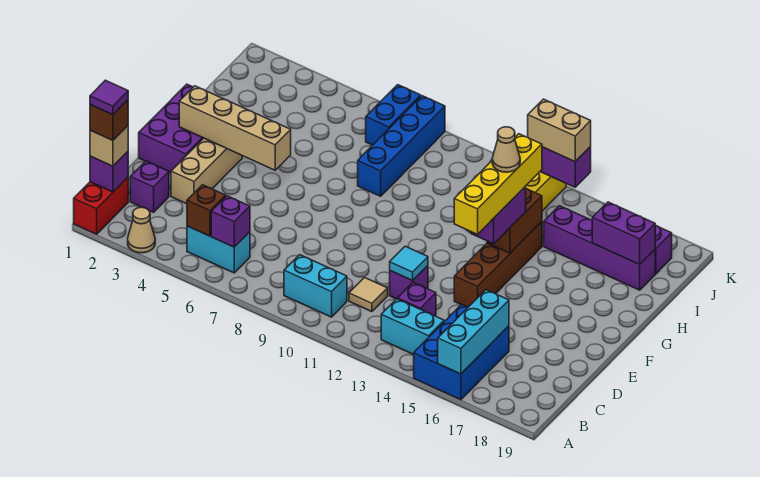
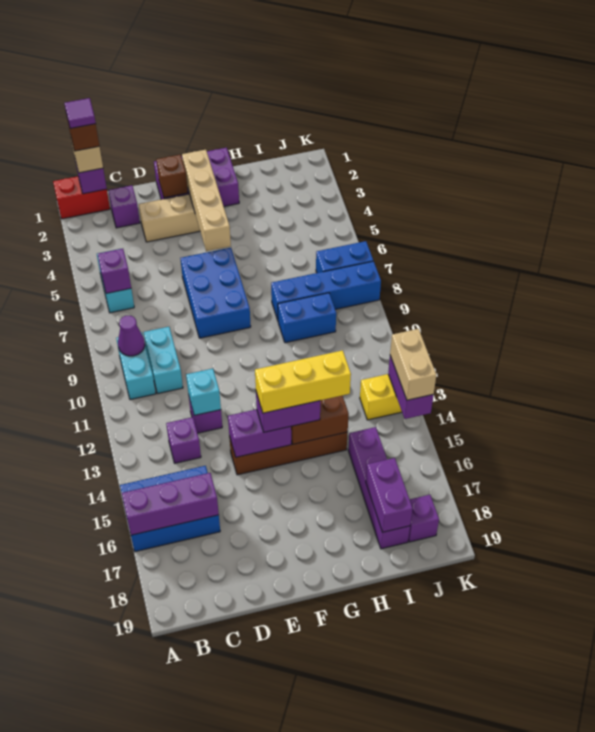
tan cone A3 level 1 -> none
cyan brick A16:C16 level 2 -> purple brick A16:C16 level 2
brown brick B5 level 2 -> brown brick E2 level 2
none -> purple cone B9 level 2
cyan brick B13:B14 level 1 -> cyan brick C9:C10 level 1
tan tile C11 level 1 -> none
cyan tile D12 level 2 -> cyan brick D12 level 2
none -> blue brick E6:F8 level 1
none -> purple brick E14:F14 level 2
yellow brick E14:H14 level 4 -> yellow brick F14:H14 level 4
tan cone G14 level 5 -> none
none -> blue brick H9:I9 level 1

